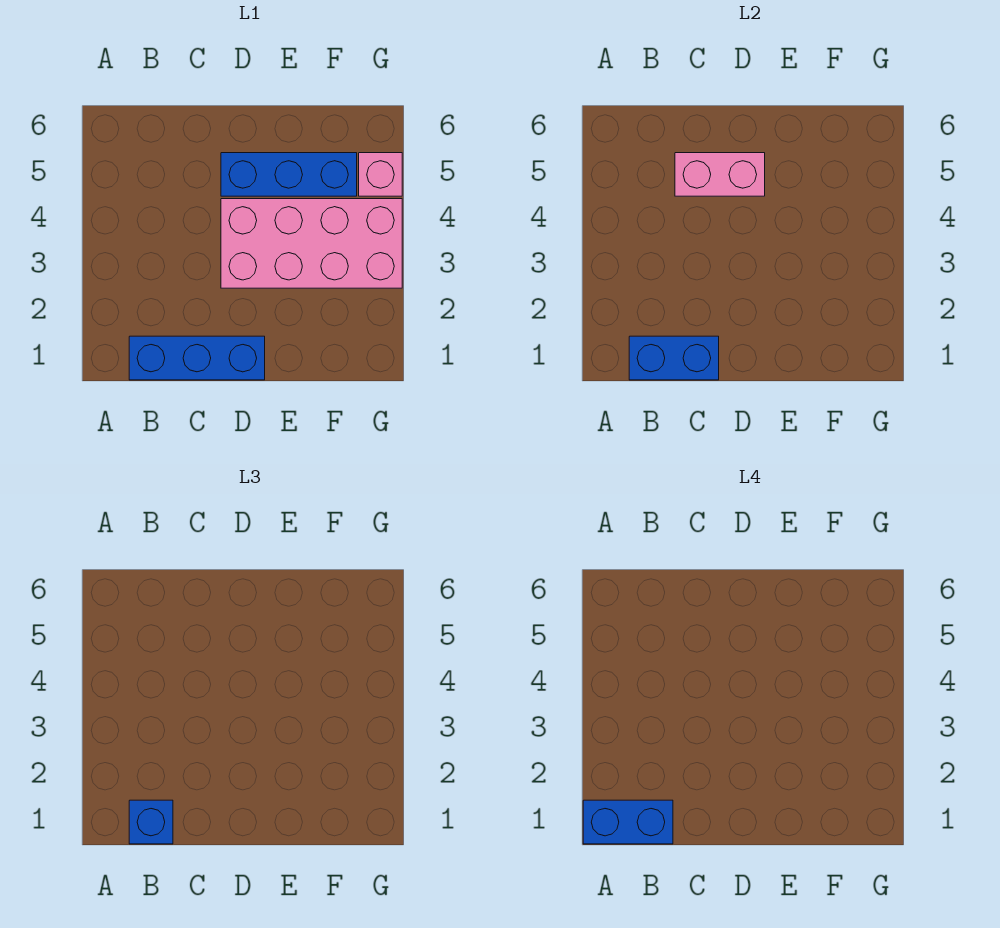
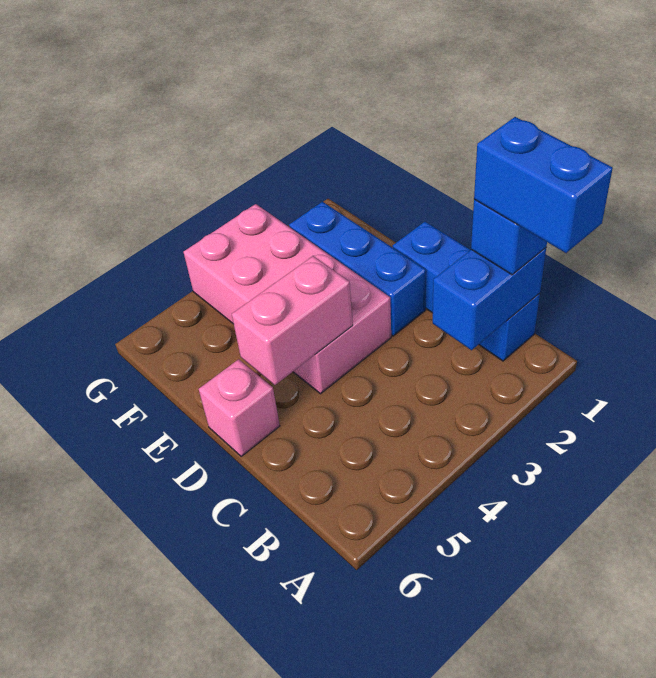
blue brick B1:C1 level 2 -> blue brick B1:B2 level 2
pink brick C5:D5 level 2 -> pink brick D4:D5 level 2
blue brick D5:F5 level 1 -> blue brick D2:F2 level 1
pink brick G5 level 1 -> pink brick D6 level 1

